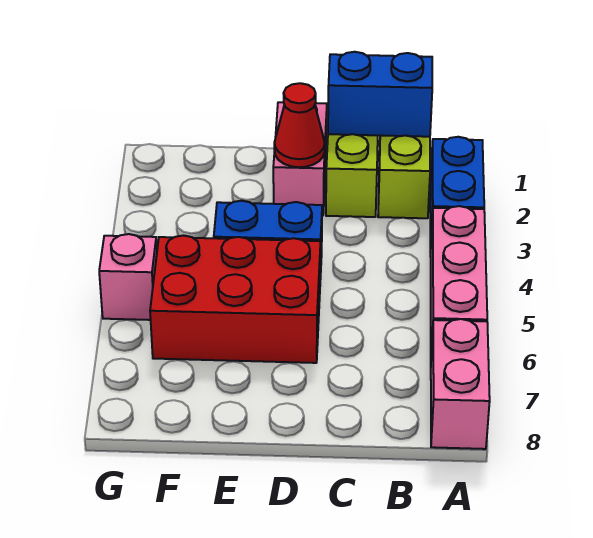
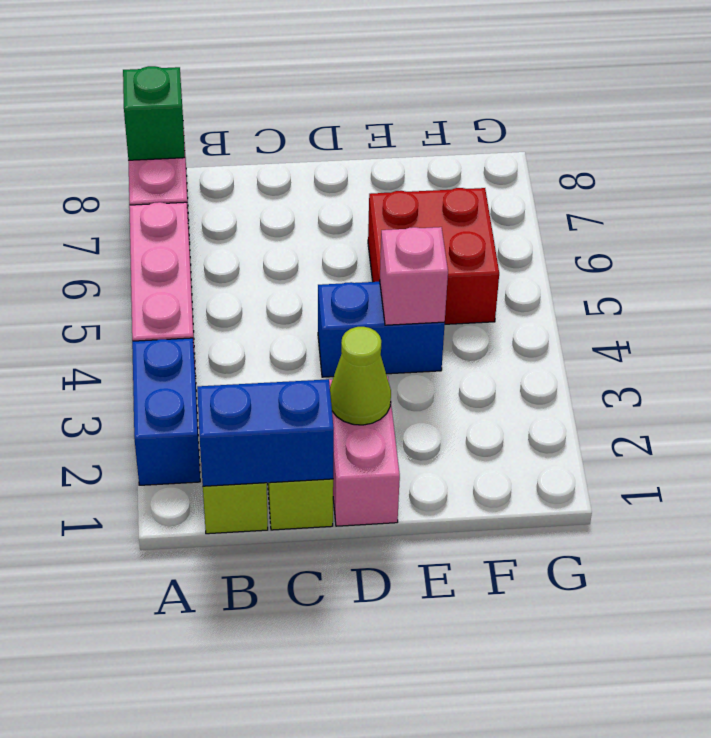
none -> green brick A8 level 2
red cone D2 level 2 -> lime cone D2 level 2
red brick D5:F6 level 1 -> red brick E5:F6 level 1
pink brick G5 level 1 -> pink brick E4 level 2

